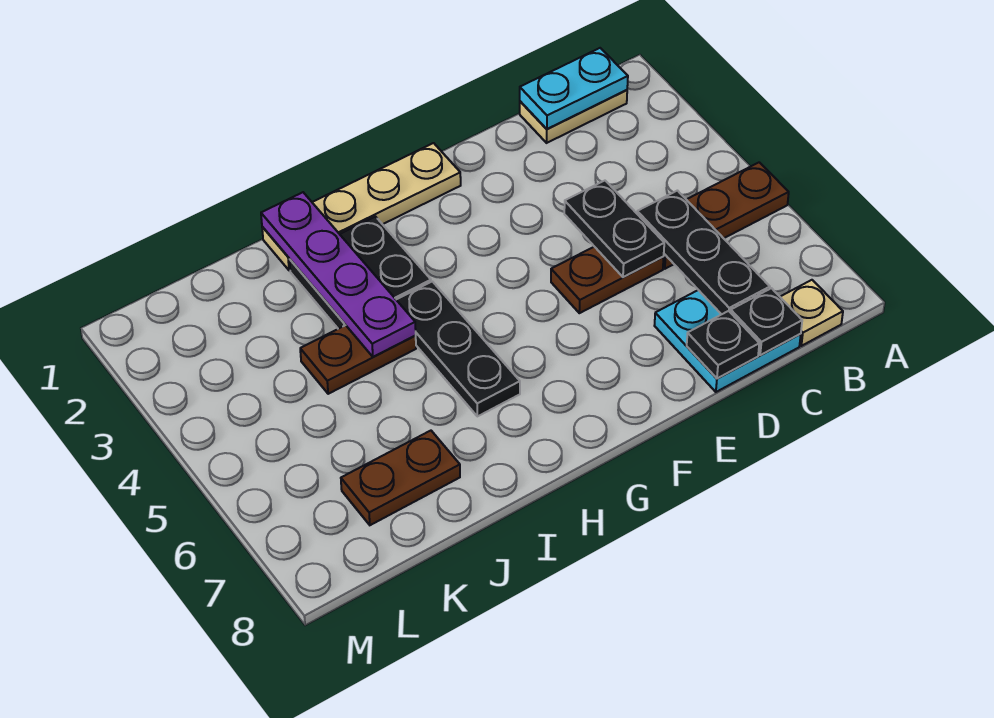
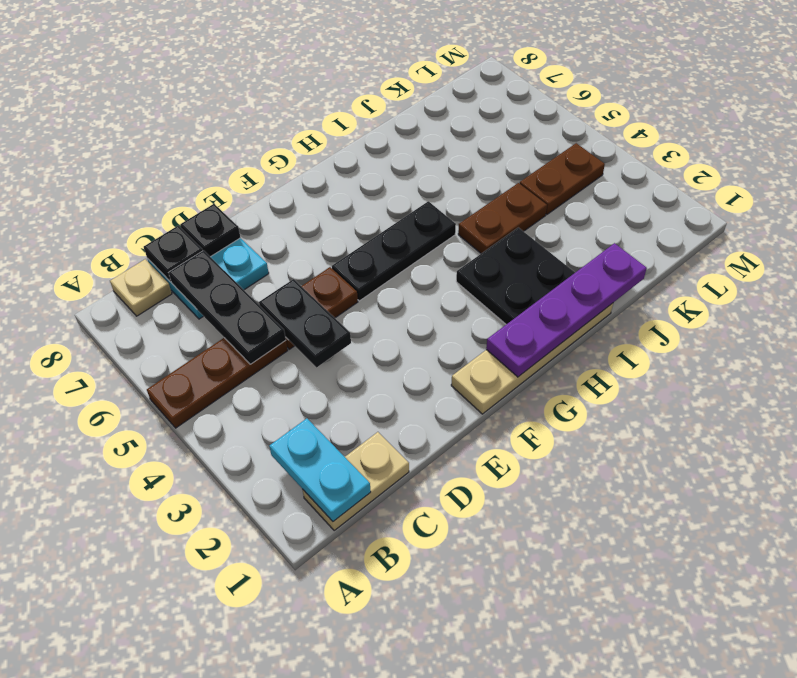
cyan plate B1:C1 level 2 -> cyan plate B1:B2 level 2
black plate H4:H6 level 1 -> black plate F5:H5 level 1
purple plate I1:I4 level 2 -> purple plate G1:J1 level 2
brown plate J7:K7 level 1 -> brown plate K4:L4 level 1

